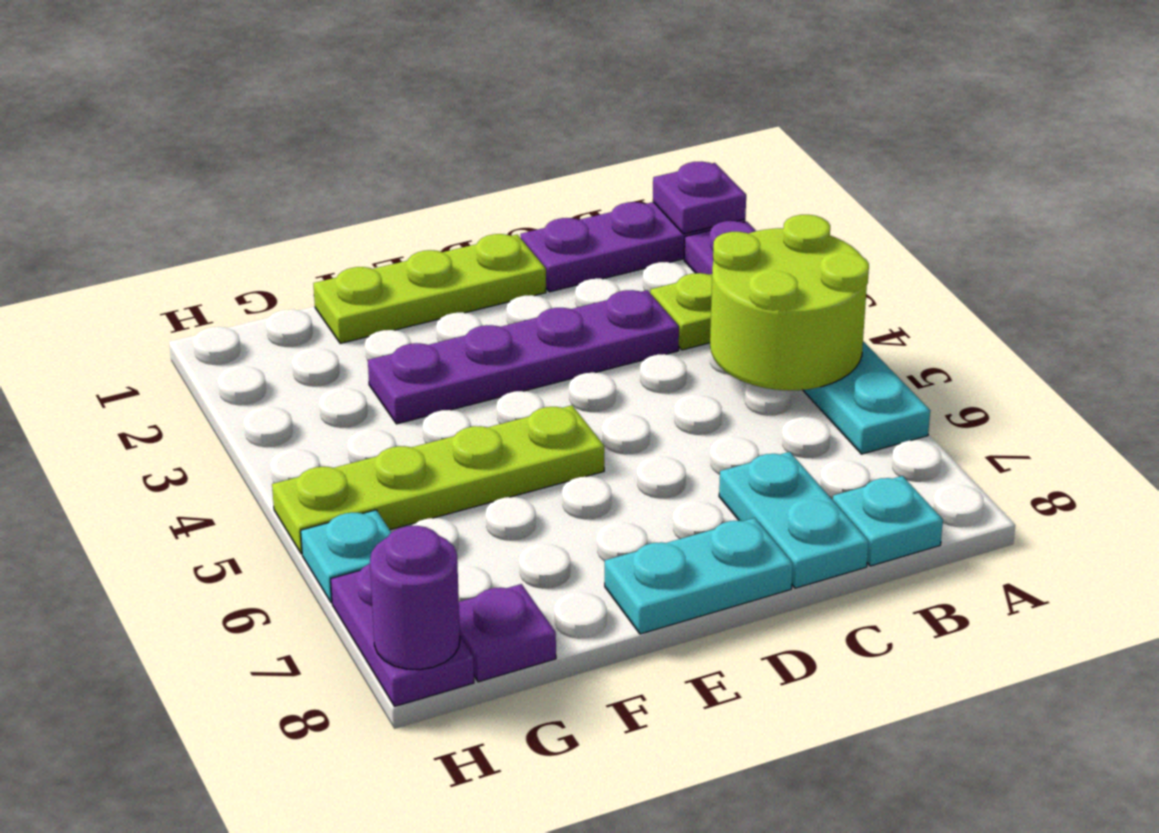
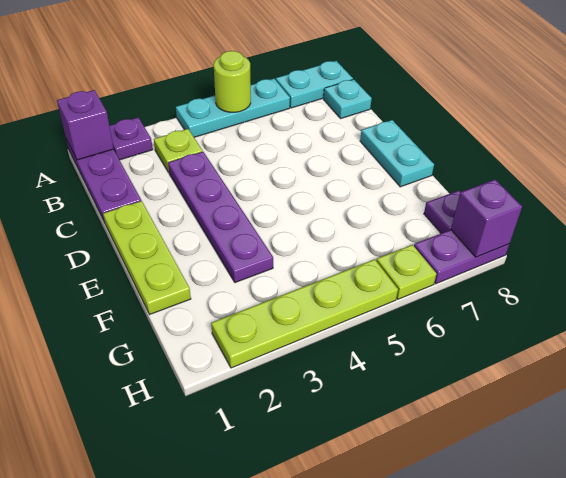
purple plate A1 level 2 -> purple brick A1 level 2
lime round brick A4:B5 level 2 -> lime round brick A5 level 2
cyan plate C7:C8 level 1 -> cyan plate A7:A8 level 1
lime plate E5:H5 level 1 -> lime plate H2:H5 level 1
cyan plate H6 level 1 -> lime plate H6 level 1
purple round brick H8 level 2 -> purple brick H8 level 2

